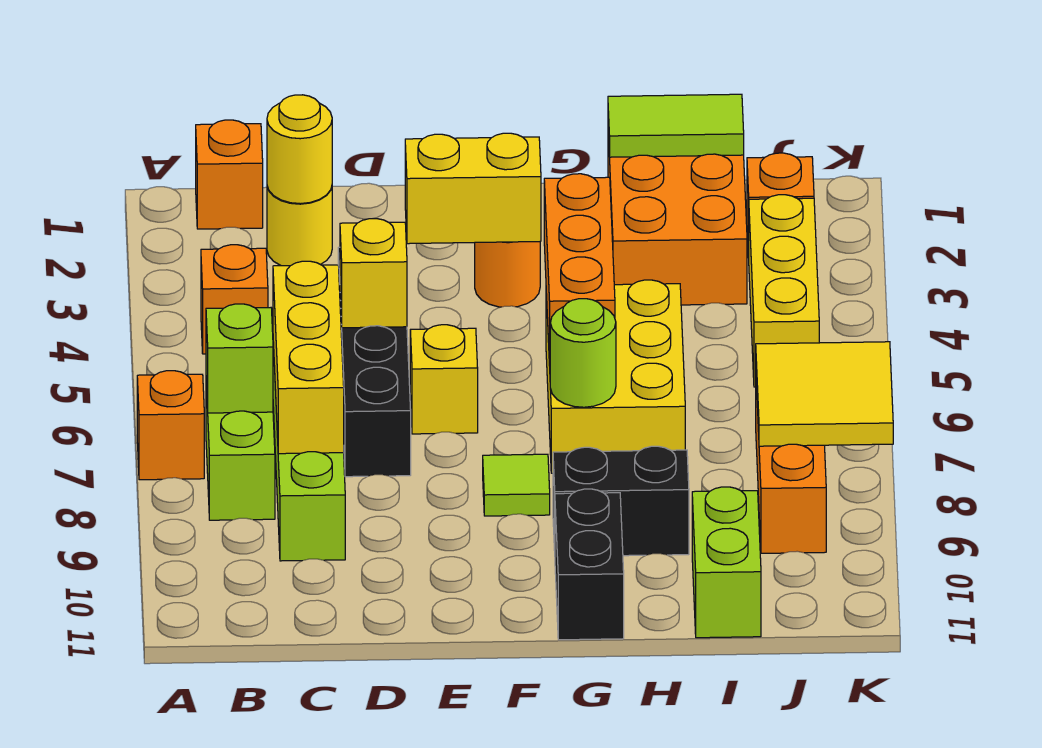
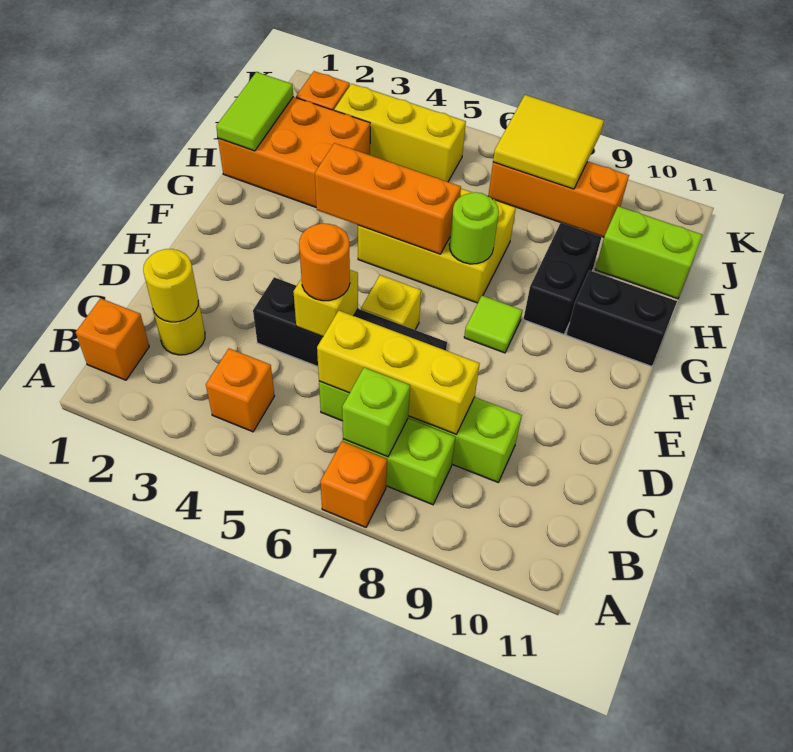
yellow brick E3:F3 level 2 -> none
orange round brick F3 level 1 -> orange round brick D5 level 3

